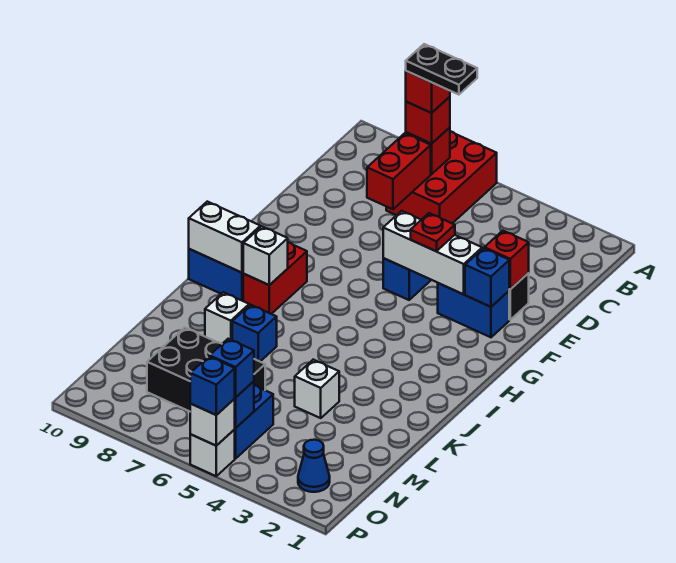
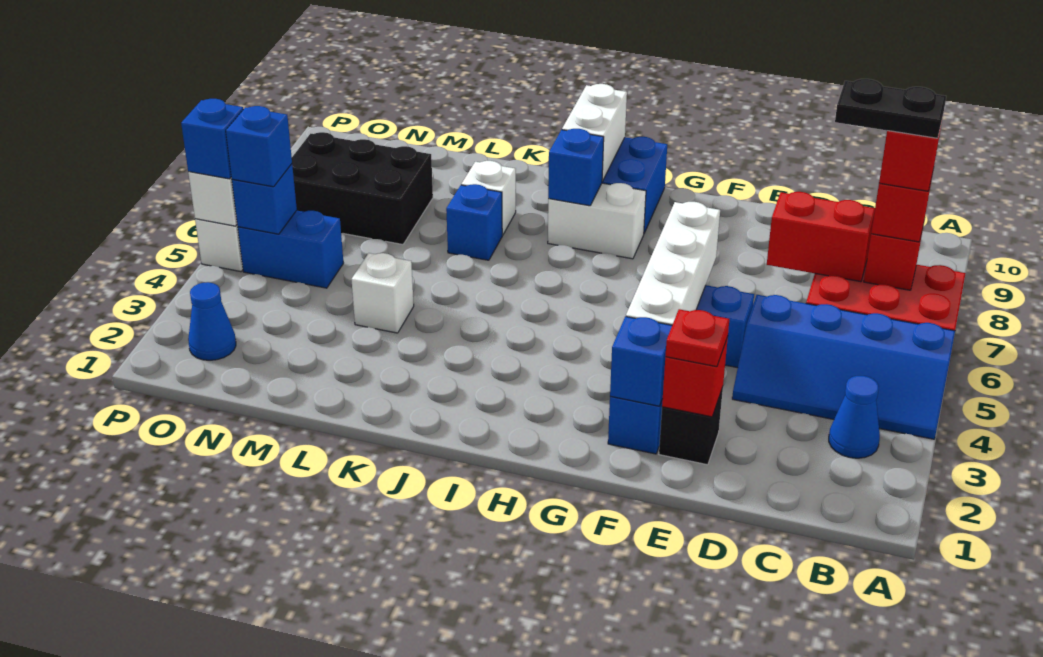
none -> blue slope A4:D5 level 1 top 5
none -> blue cone B3 level 1
black plate B6:B7 level 5 -> black plate B7:C7 level 5
white brick F3:F5 level 2 -> white brick F3:F6 level 2
red plate F4 level 3 -> red plate E2 level 3
red brick H8:I8 level 1 -> white brick H8:I8 level 1
white brick I8 level 2 -> blue brick I8 level 2
black brick M6:N8 level 1 -> black brick M7:O8 level 1

